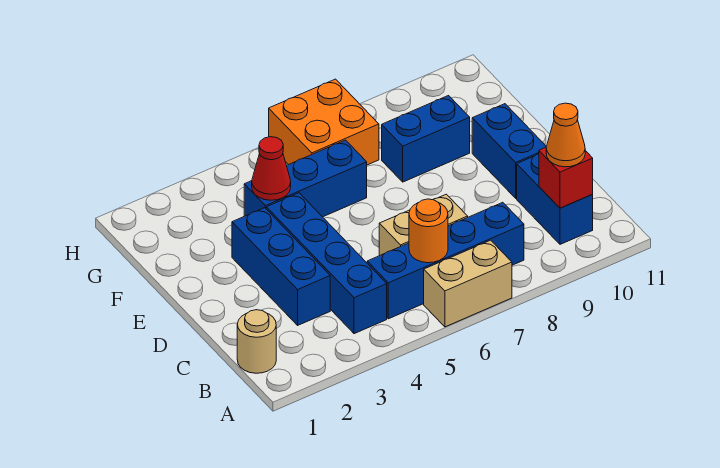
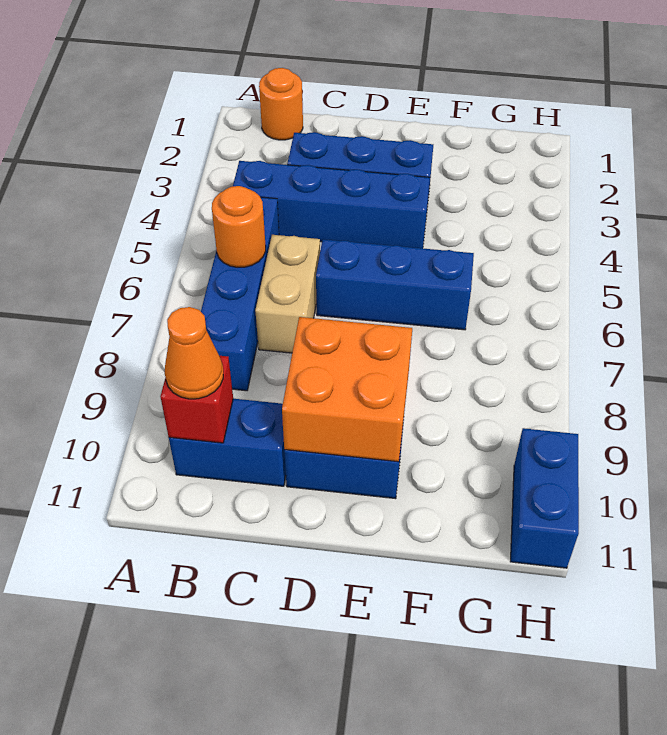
tan brick A6:A7 level 1 -> none
tan round brick B1 level 1 -> orange round brick B1 level 1
blue brick F4:F6 level 1 -> blue brick D6:F6 level 1
red cone F4 level 2 -> none
blue brick F8:F9 level 1 -> blue brick H10:H11 level 1
orange brick G6:H7 level 1 -> orange brick D9:E10 level 2

